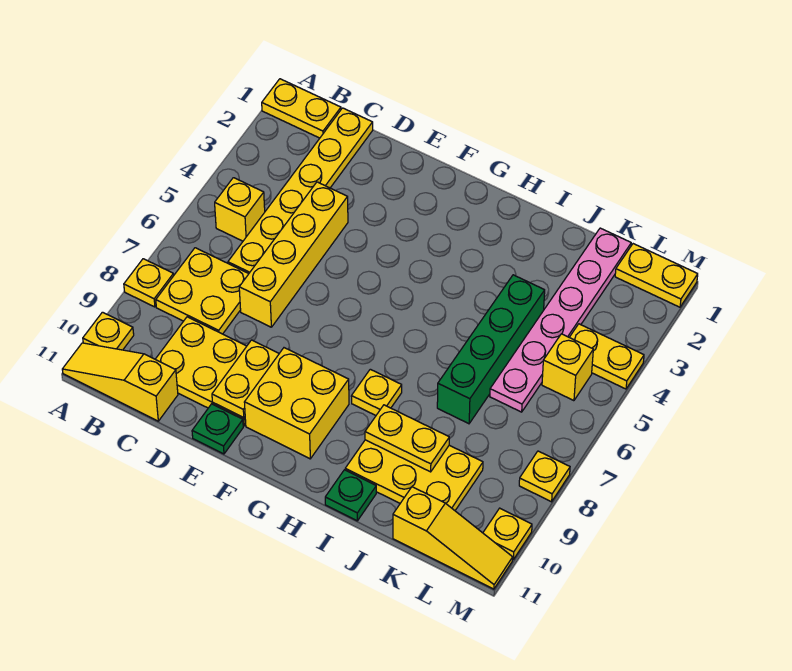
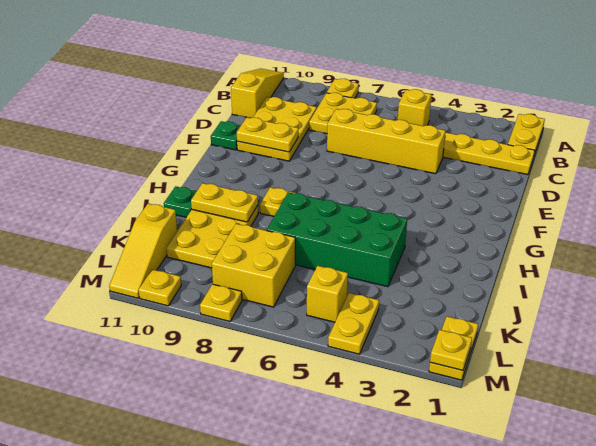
yellow plate A10 level 1 -> yellow plate M1 level 2
yellow brick F9:G10 level 1 -> yellow brick K7:L8 level 1
yellow plate I9:J9 level 2 -> yellow plate I9:I10 level 2
green brick J4:J7 level 1 -> green brick I4:J7 level 1
pink plate K1:K6 level 1 -> none

